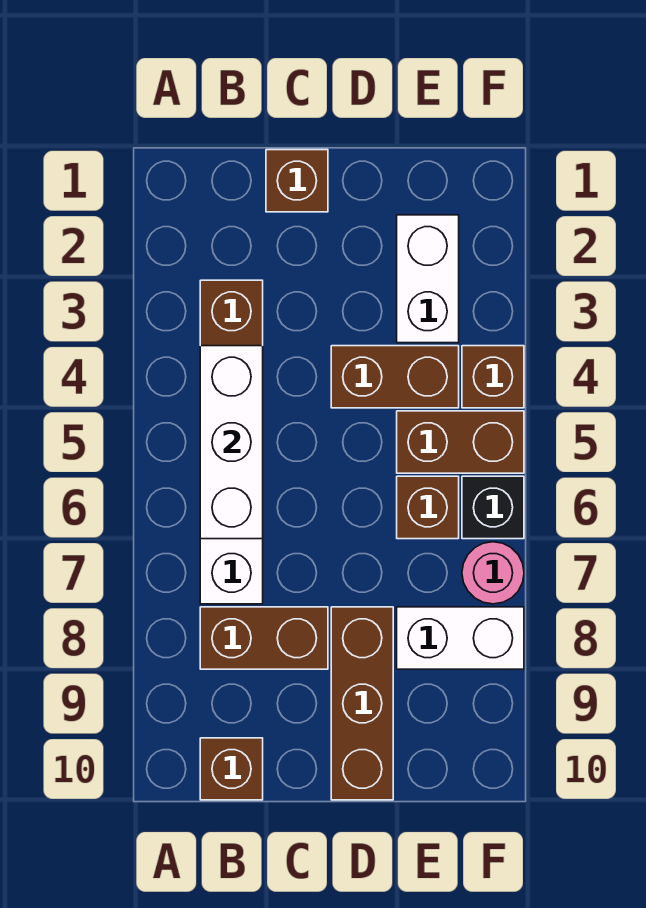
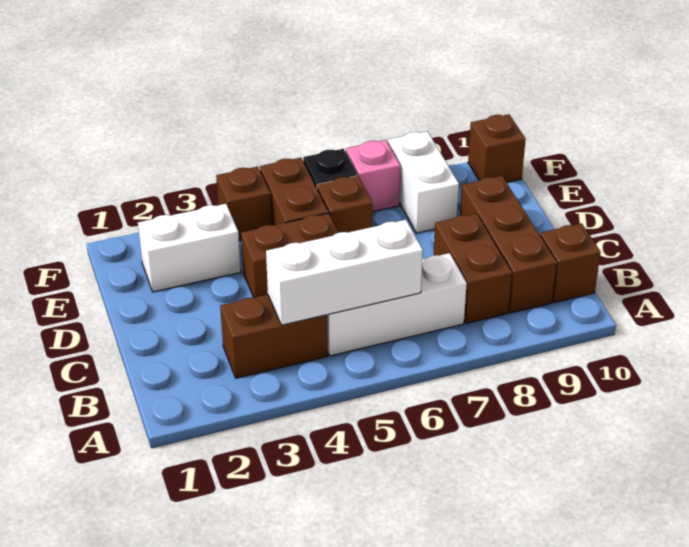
brown brick C1 level 1 -> brown brick F10 level 1
brown brick D4:E4 level 1 -> brown brick D4:D5 level 1
brown brick D8:D10 level 1 -> brown brick B9:D9 level 1
pink round brick F7 level 1 -> pink brick F7 level 1

